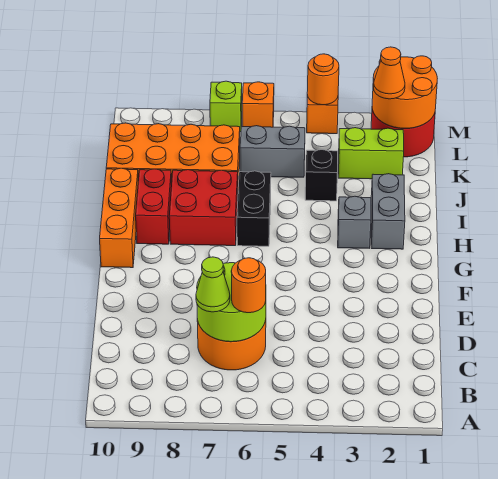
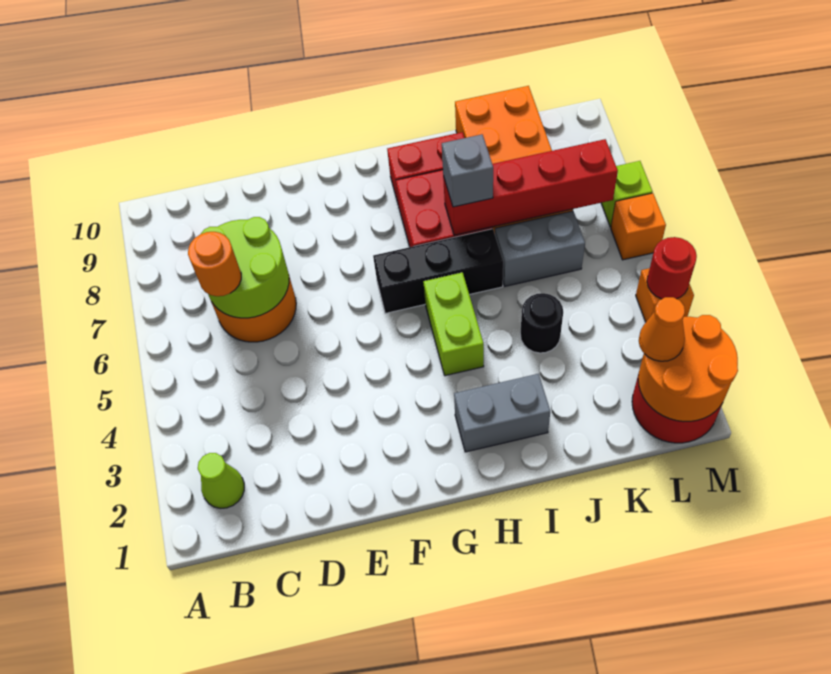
lime cone C7 level 3 -> lime cone B2 level 1
orange brick G10:I10 level 1 -> none
grey brick H3 level 1 -> grey brick I7 level 3
black brick H6:I6 level 1 -> black brick G6:I6 level 1
none -> red brick I7:L7 level 2
black brick J4 level 1 -> black round brick J4 level 1
lime brick K2:K3 level 1 -> lime brick H4:H5 level 1
grey brick K5:K6 level 1 -> grey brick J6:K6 level 1
orange round brick M4 level 2 -> red round brick M4 level 2

